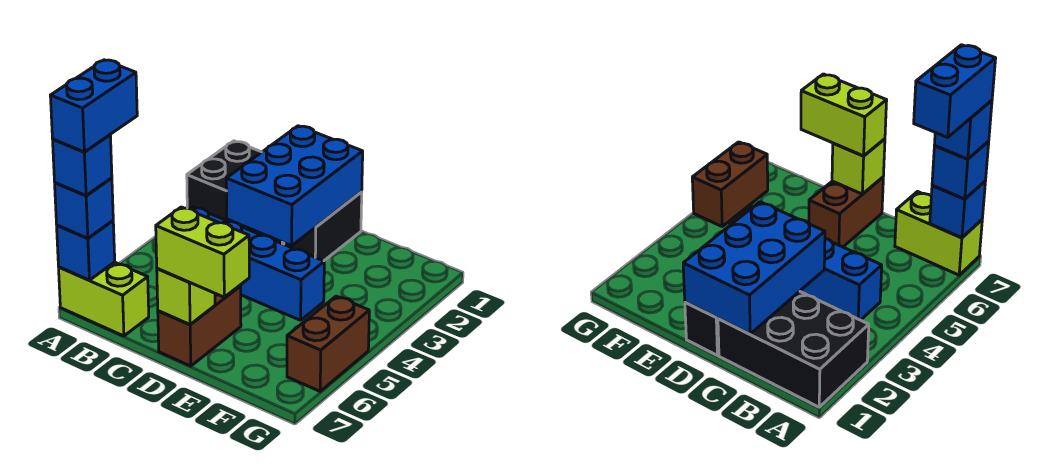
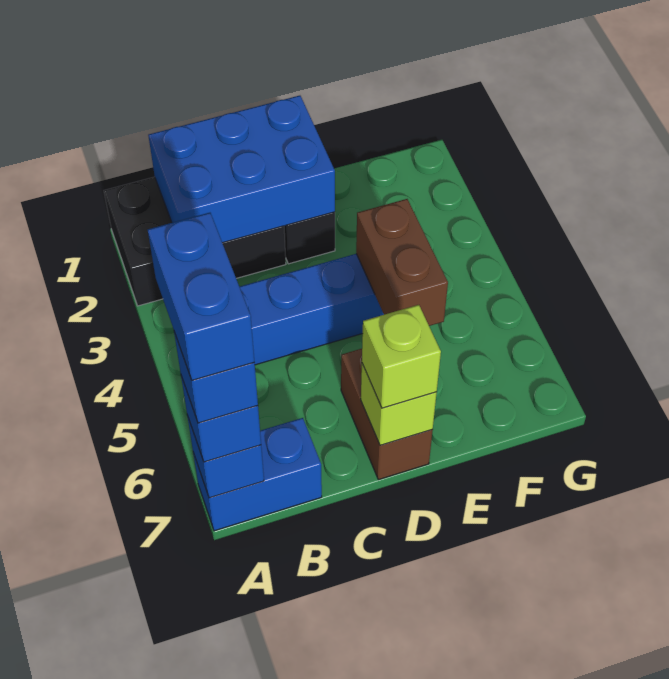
lime brick A7:B7 level 1 -> blue brick A7:B7 level 1
blue brick C1:D3 level 2 -> blue brick B1:D2 level 2
lime brick D7:E7 level 3 -> lime brick D7 level 3
brown brick G5:G6 level 1 -> brown brick E4:E5 level 2

